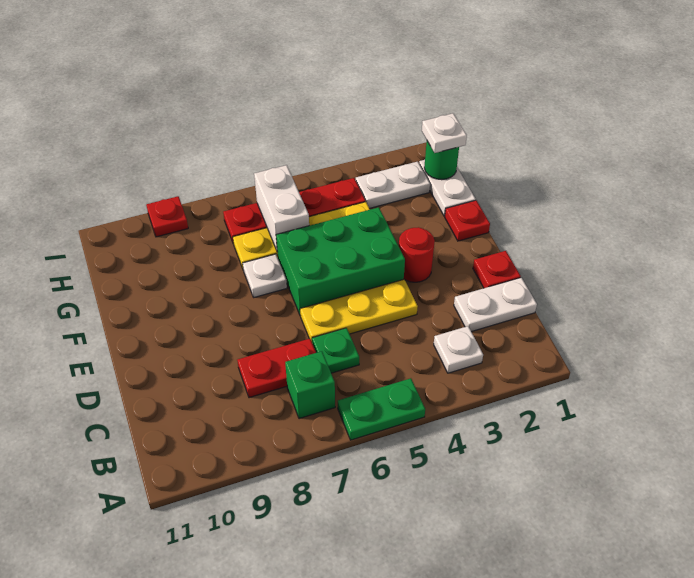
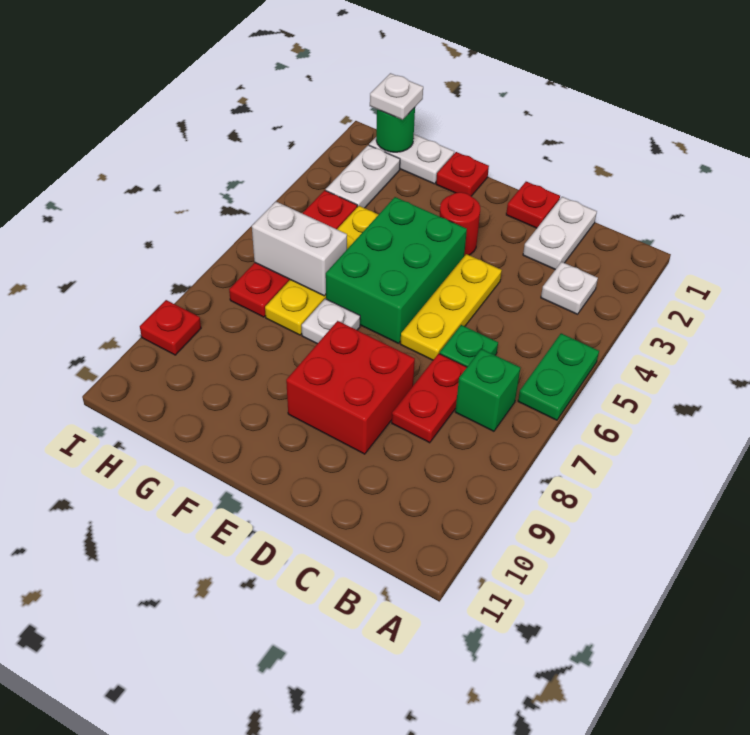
none -> red brick D8:E9 level 1

